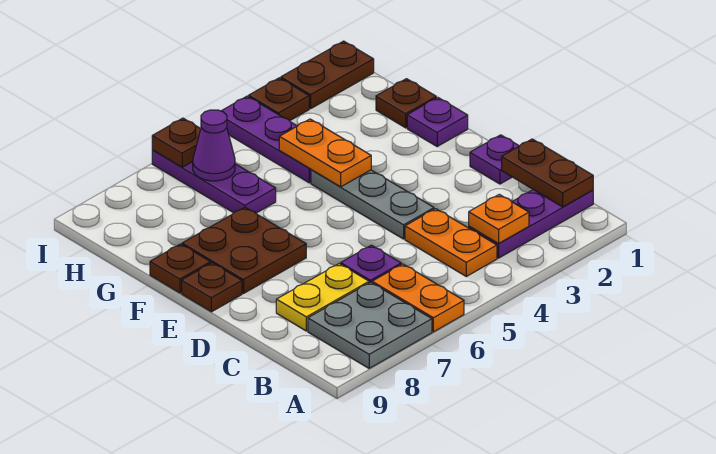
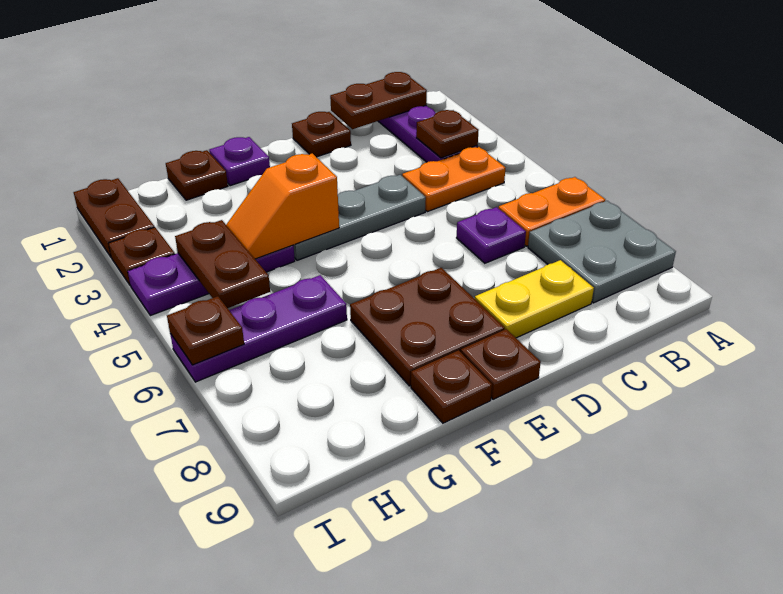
orange plate B3 level 2 -> brown plate B3 level 2
yellow plate C7:C8 level 1 -> yellow plate C8:D8 level 1
purple plate D1 level 1 -> brown plate D1 level 1
orange plate F4:G4 level 2 -> orange slope F4:G4 level 2 top F
none -> brown plate H4:H5 level 2
purple cone H6 level 2 -> none

